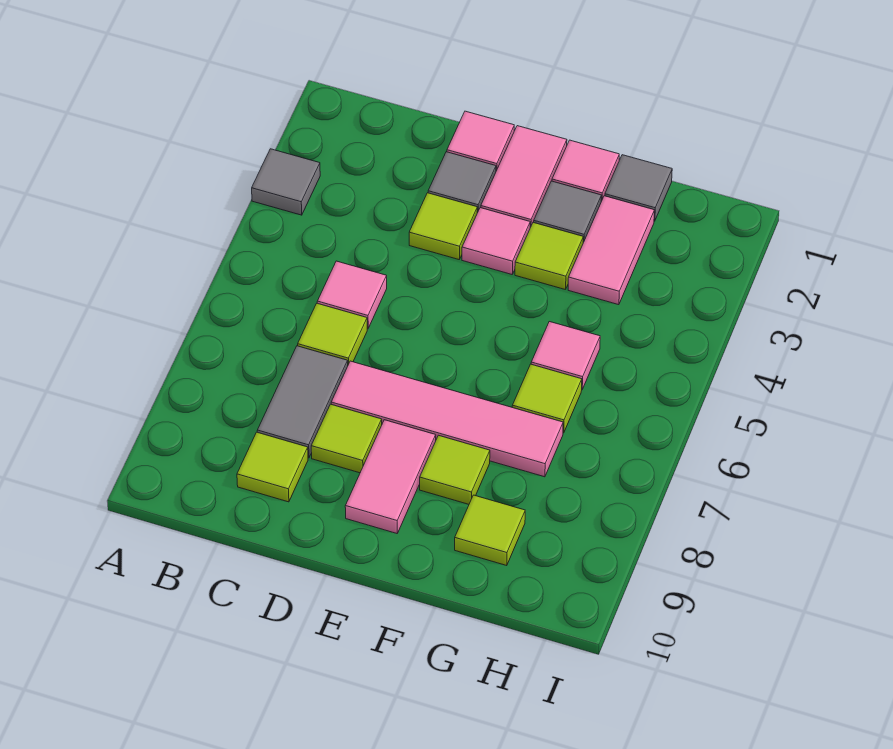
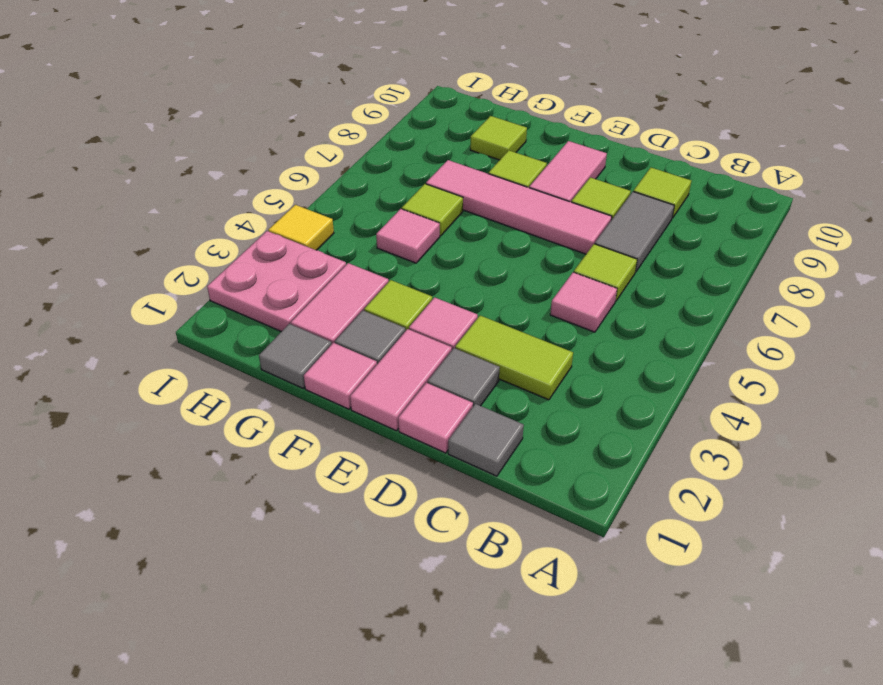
grey tile A3 level 1 -> grey tile C1 level 1
lime tile D3 level 1 -> lime tile C3:D3 level 1
none -> pink plate H2:I3 level 1
none -> yellow tile I4 level 1

